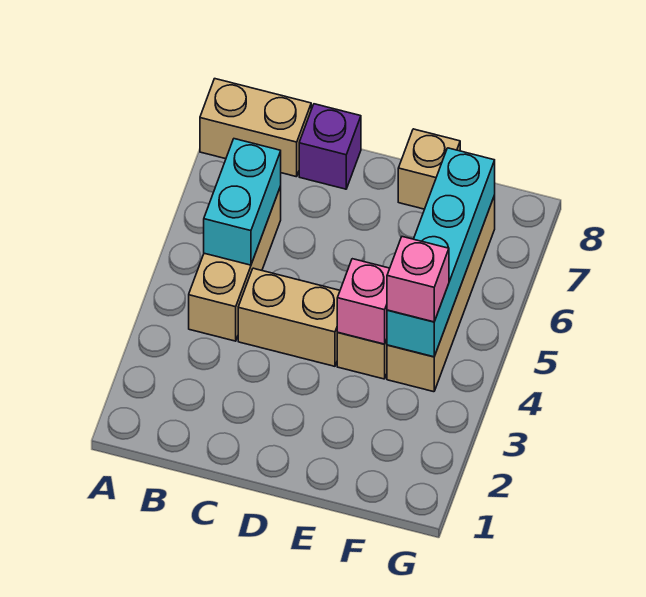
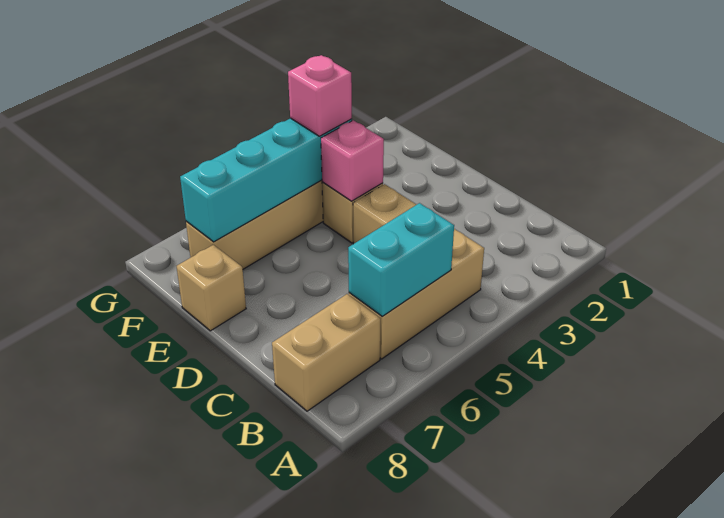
tan brick A8:B8 level 1 -> tan brick B7:B8 level 1
purple brick C8 level 1 -> none

